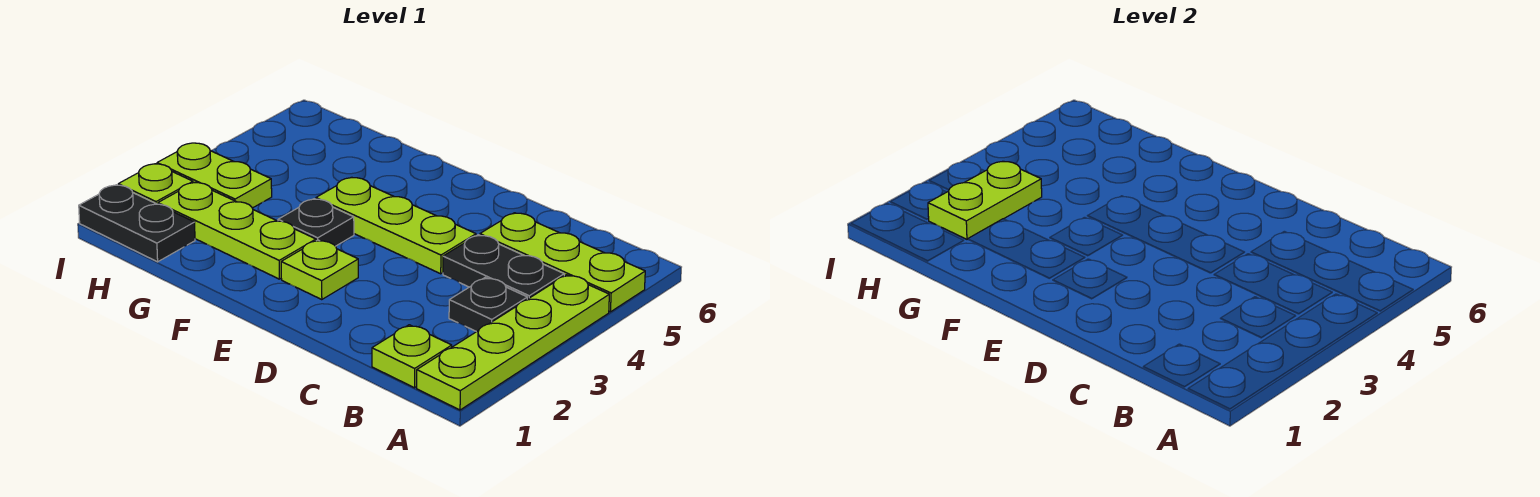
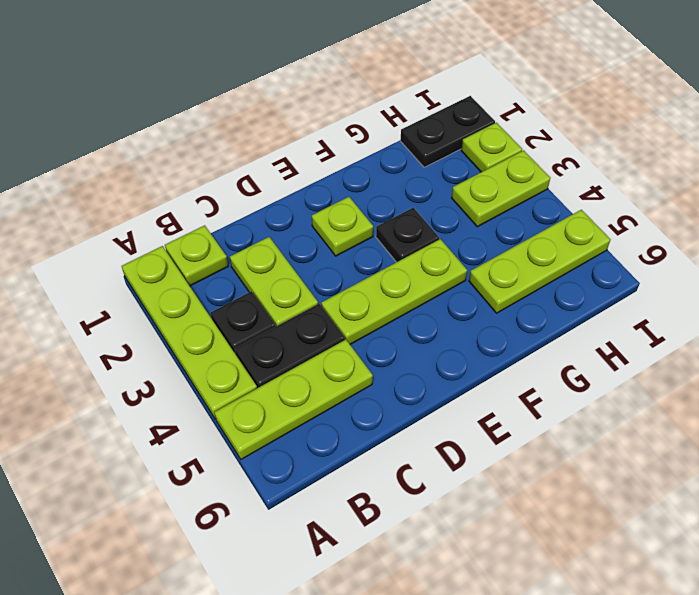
lime plate F2:H2 level 1 -> lime plate G5:I5 level 1
lime plate H2:H3 level 2 -> lime plate C2:C3 level 1

